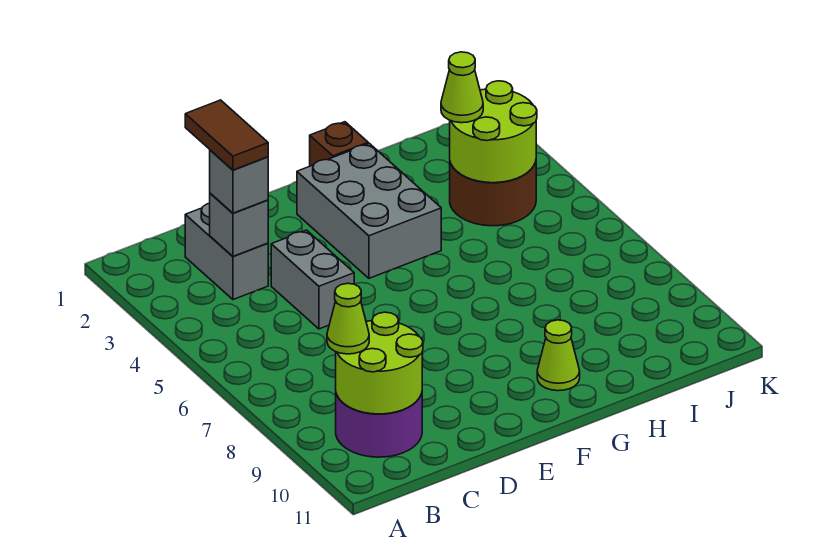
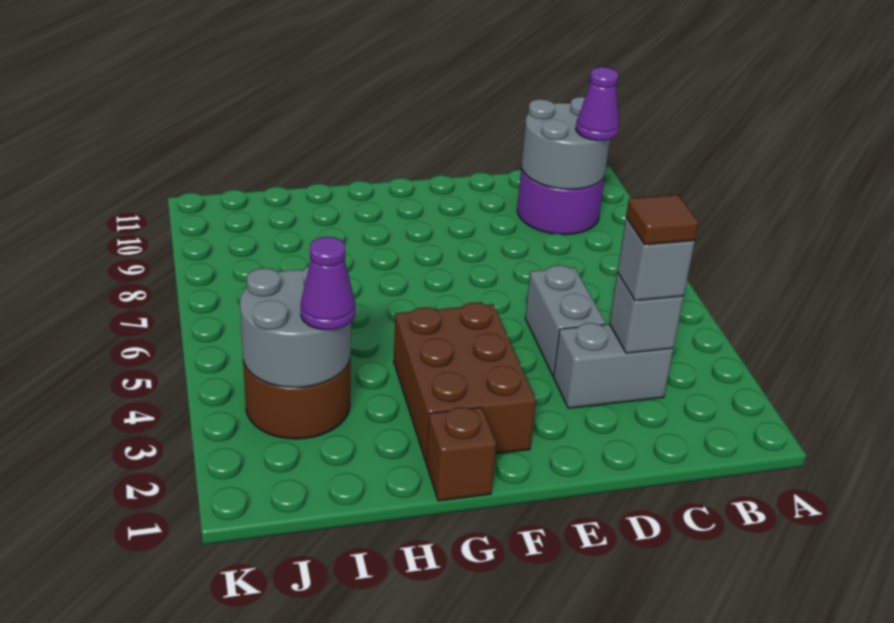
lime round brick B9:C10 level 2 -> grey round brick B9:C10 level 2
lime cone B9 level 3 -> purple cone B9 level 3
grey brick C2:C3 level 1 -> grey brick C3:D3 level 1
brown tile C2:C3 level 4 -> brown tile C3 level 4
grey brick F2:G4 level 1 -> brown brick F2:G4 level 1
lime cone G10 level 1 -> none
lime round brick I3:J4 level 2 -> grey round brick I3:J4 level 2
lime cone I3 level 3 -> purple cone I3 level 3

